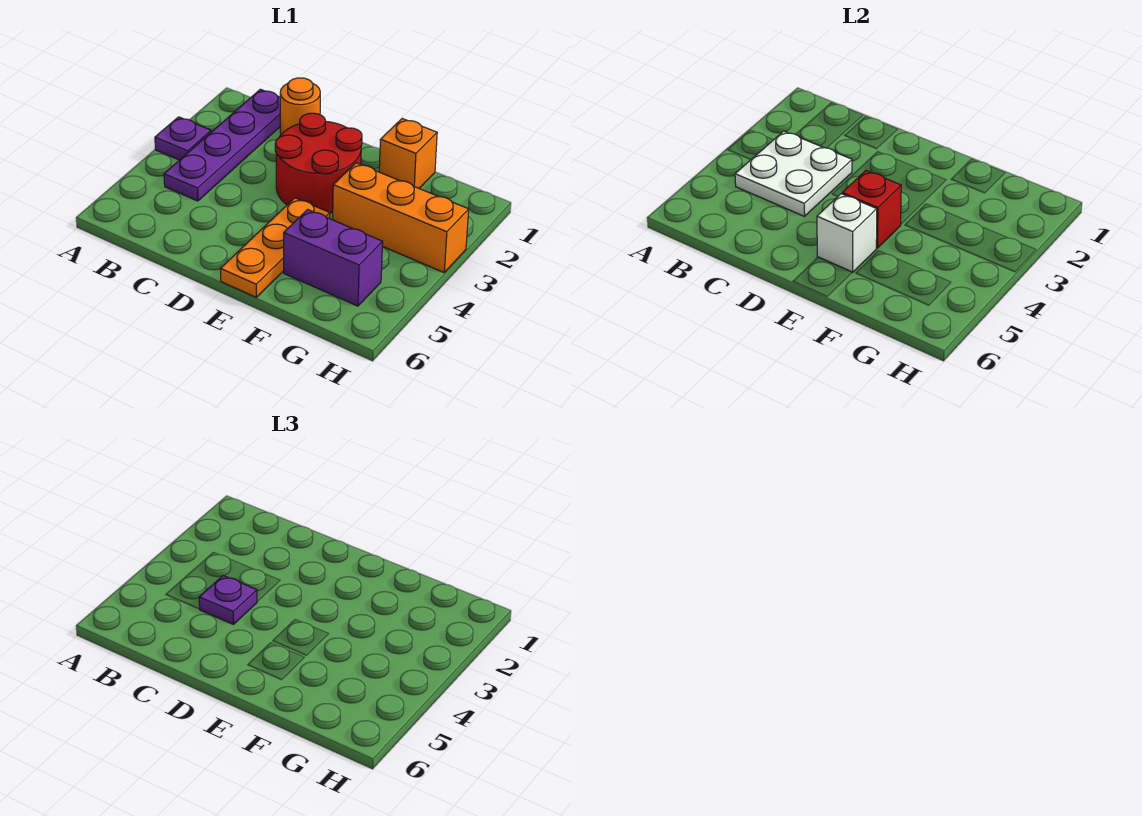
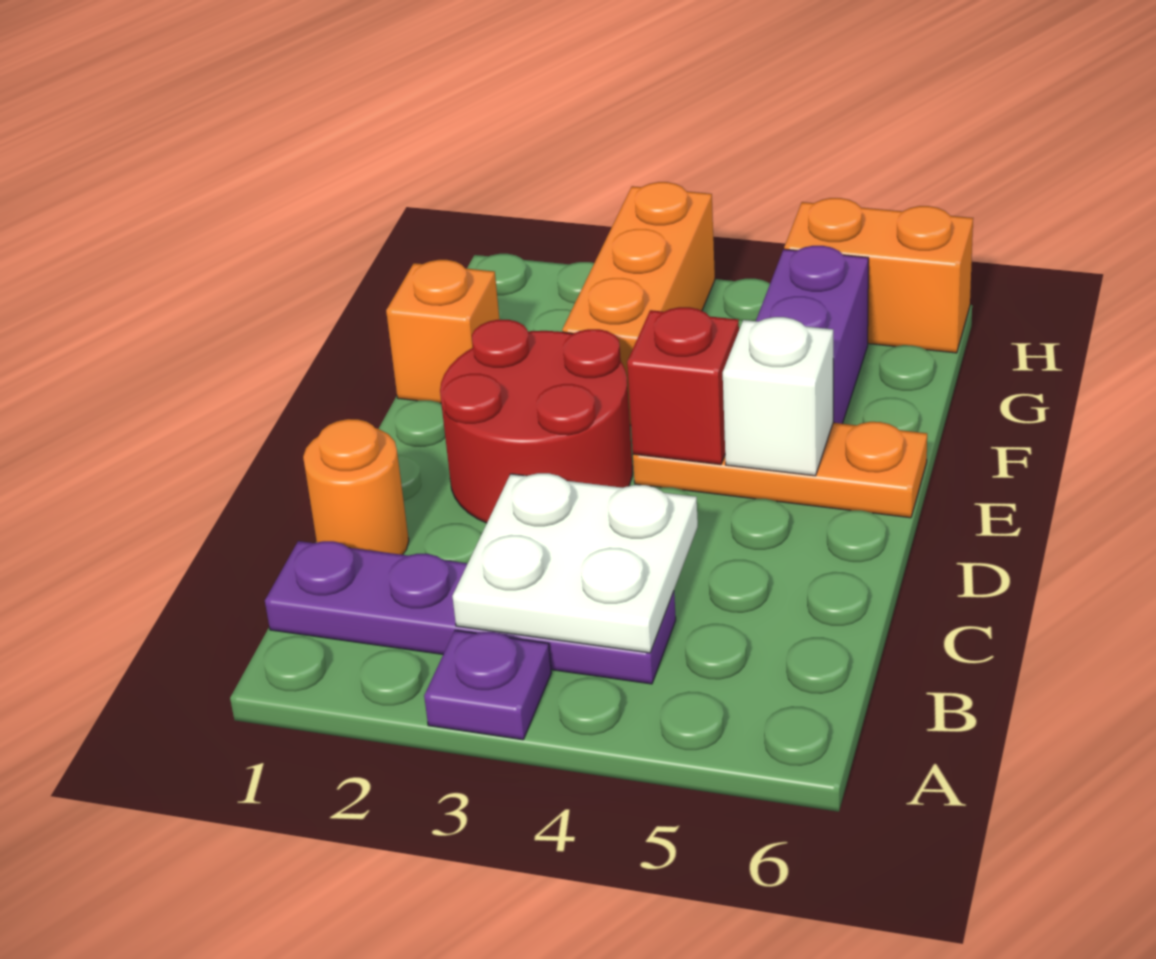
purple plate C4 level 3 -> none
none -> orange brick H5:H6 level 1

